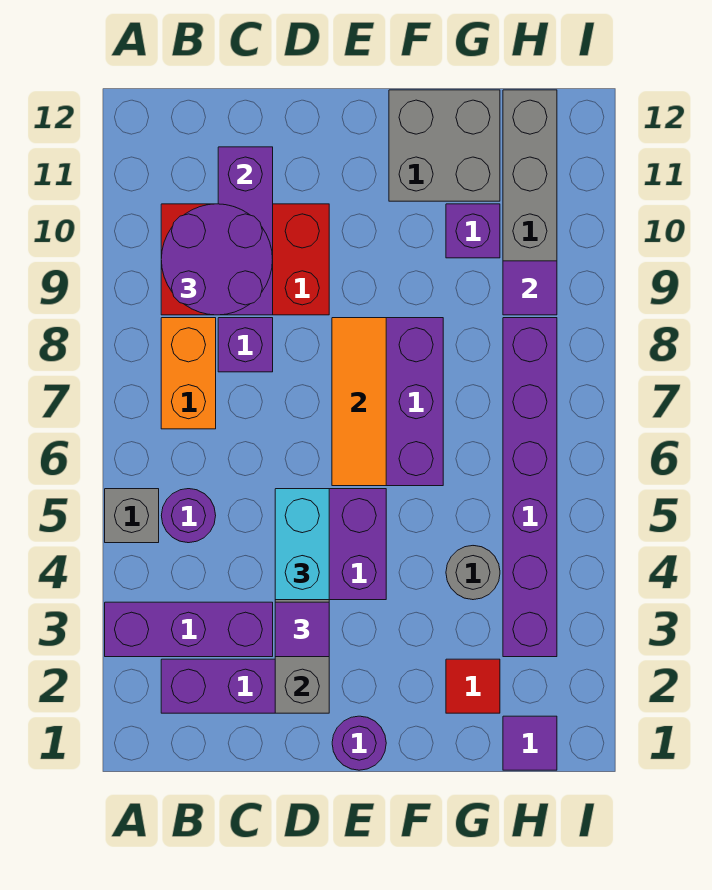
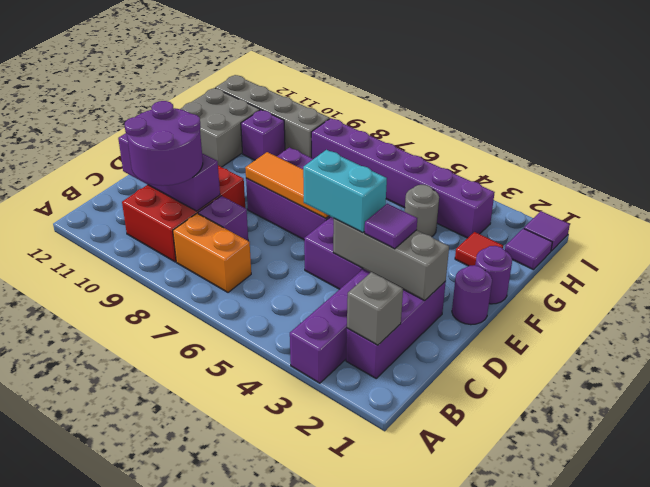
grey brick A5 level 1 -> grey brick B2 level 2
purple round brick B5 level 1 -> purple round brick F1 level 1
purple tile H9 level 2 -> purple tile I1 level 1

